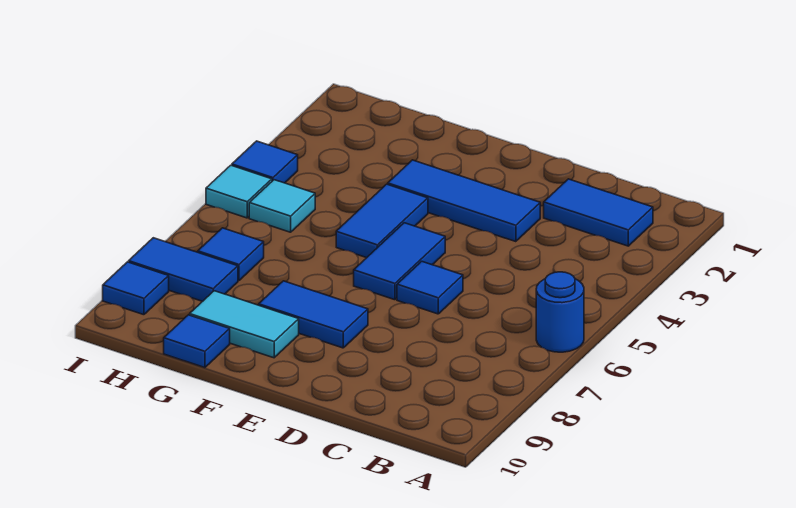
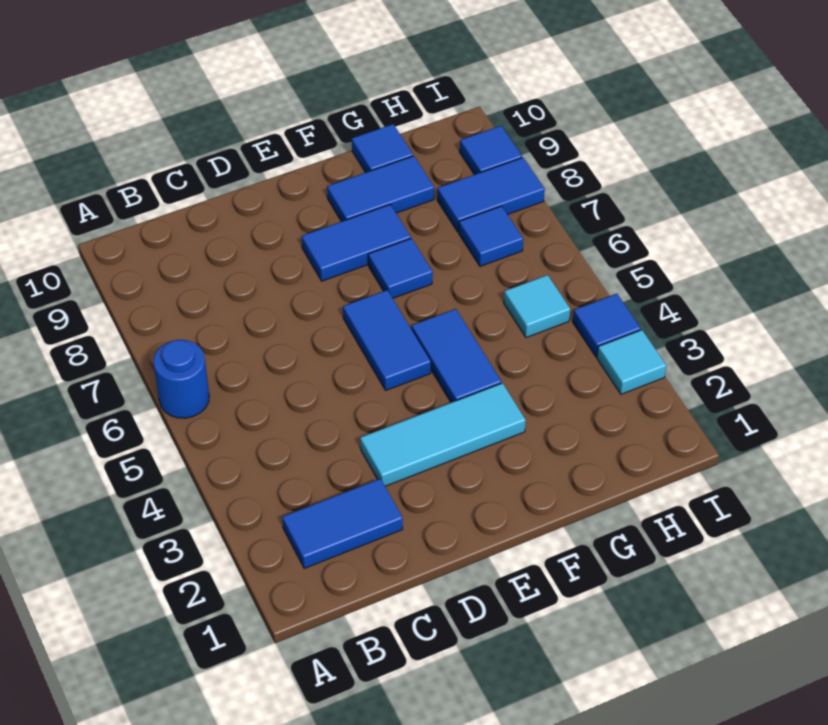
blue tile D3:F3 level 1 -> cyan tile D3:F3 level 1
blue tile D6 level 1 -> blue tile F7 level 1
cyan tile F9:G9 level 1 -> blue tile F9:G9 level 1
cyan tile I5 level 1 -> cyan tile I3 level 1

